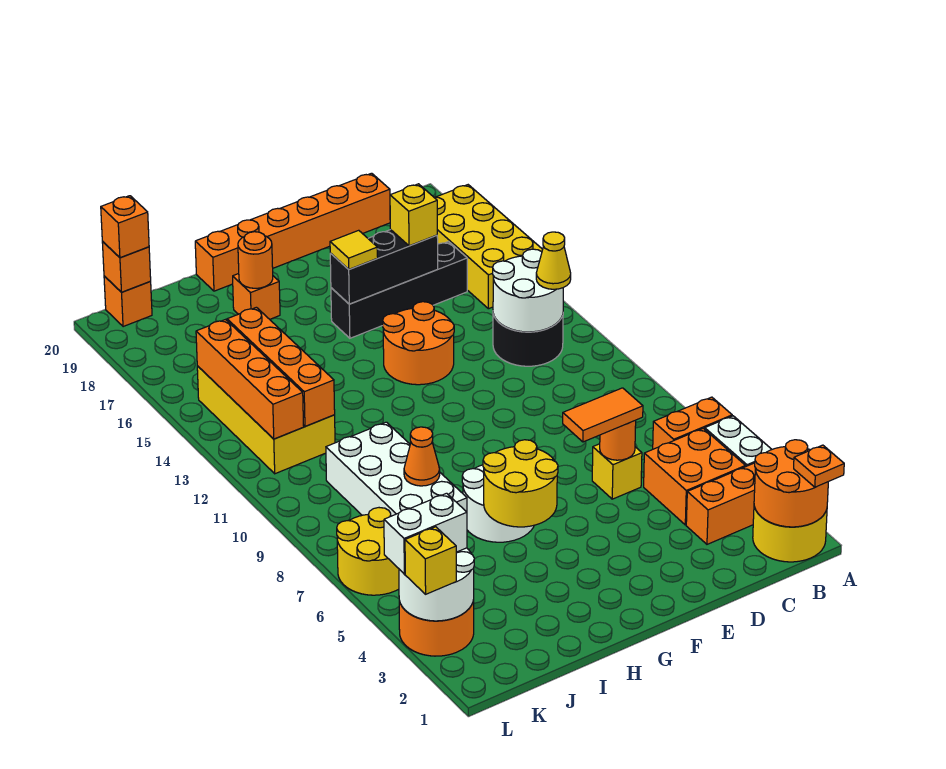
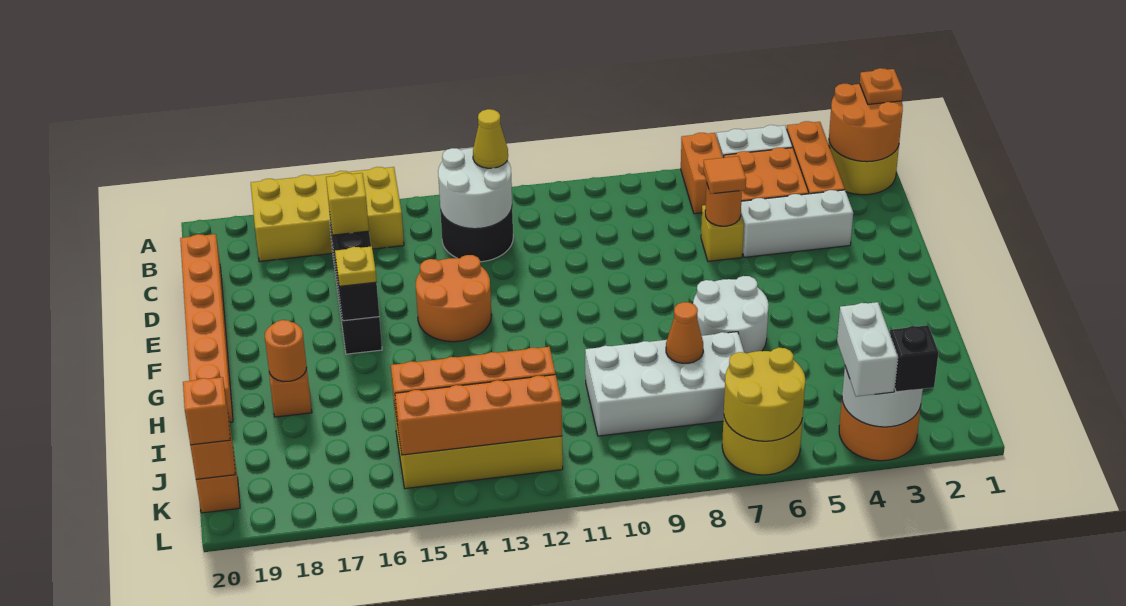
none -> white brick D3:D5 level 1
orange tile D6:E6 level 3 -> orange tile D6 level 3
yellow tile F16 level 3 -> yellow plate F16 level 3
yellow round brick G5:H6 level 2 -> yellow round brick K6:L7 level 2
yellow brick L3 level 3 -> black brick L3 level 3

